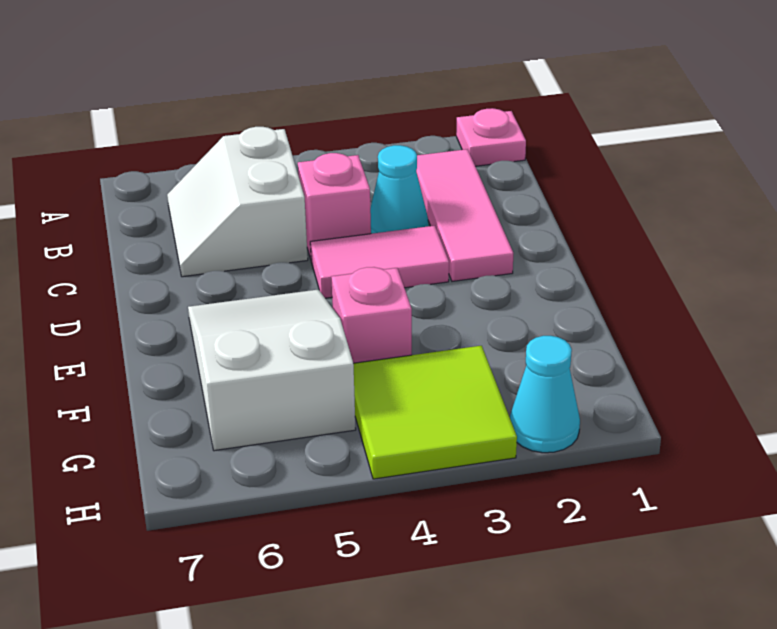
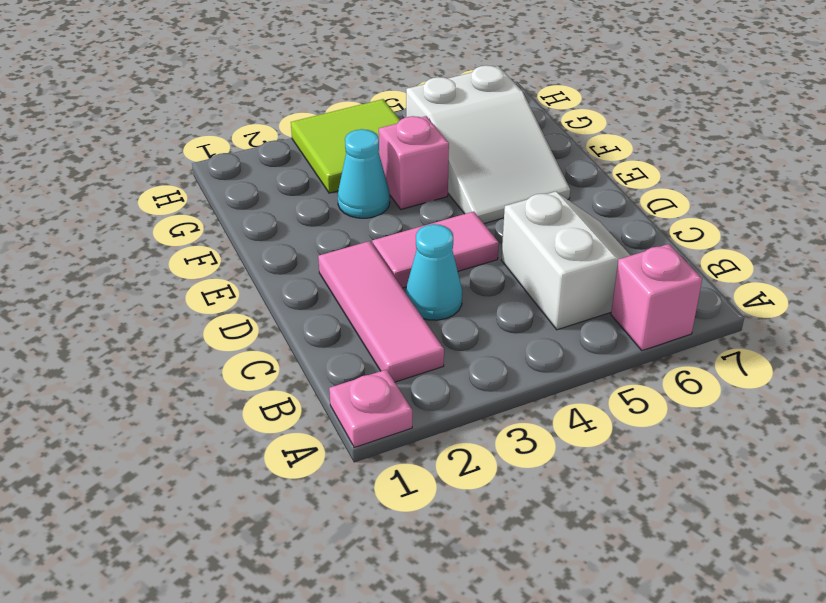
pink brick C4 level 1 -> pink brick A6 level 1
cyan cone H2 level 1 -> cyan cone F3 level 1

